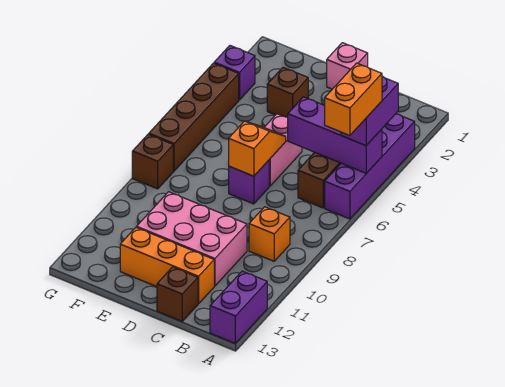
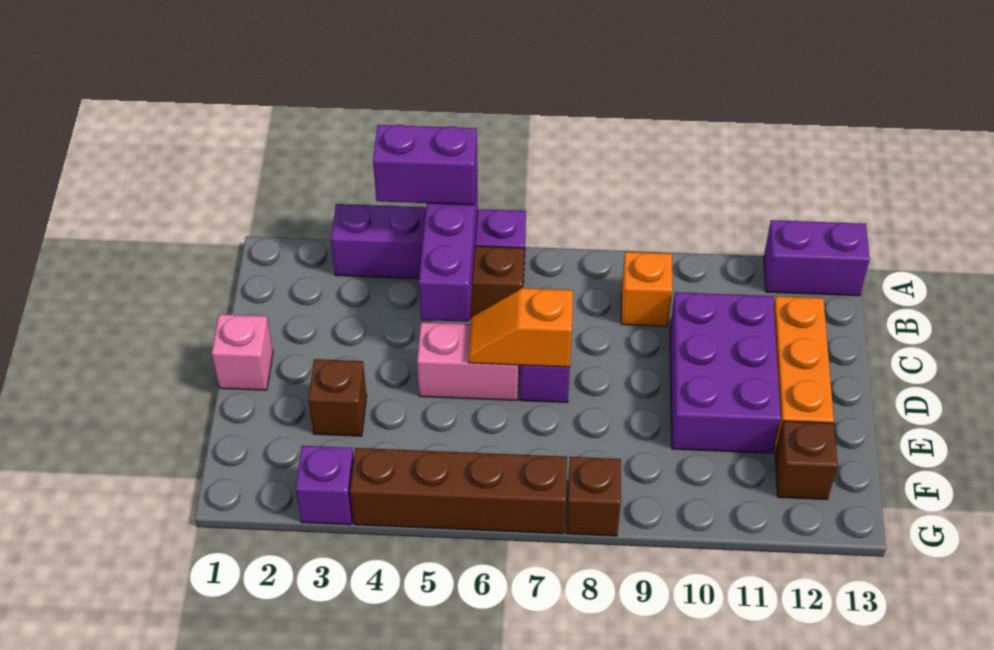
orange brick A5:A6 level 4 -> none
pink brick C10:E11 level 1 -> purple brick C10:E11 level 1
brown brick C13 level 1 -> brown brick F12 level 1

